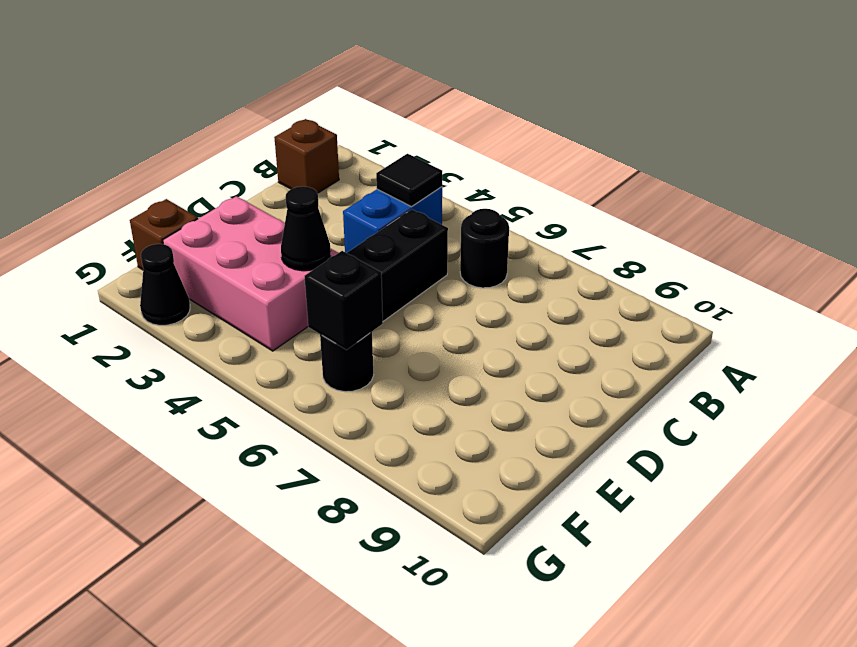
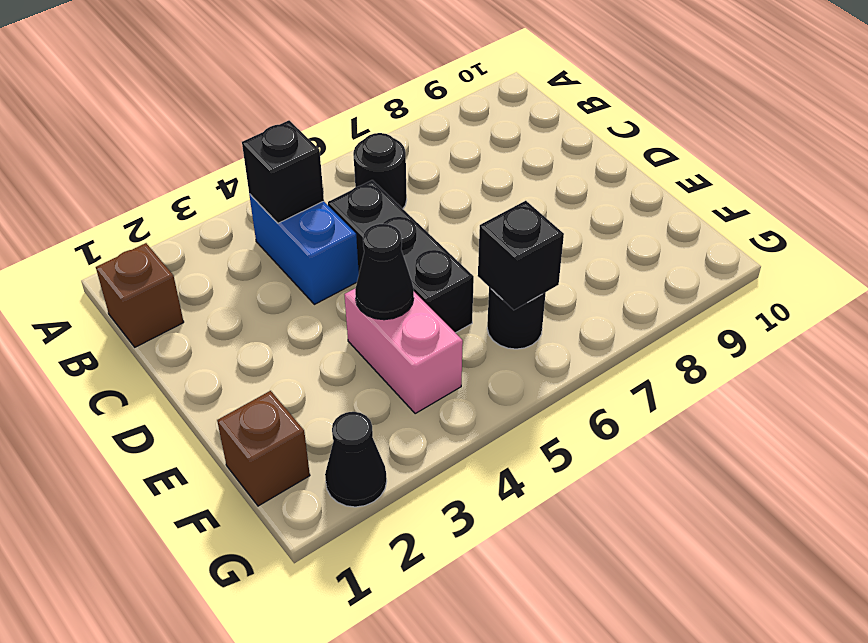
black tile B4 level 2 -> black brick B4 level 2
pink brick E2:F4 level 1 -> pink brick E4:F4 level 1

